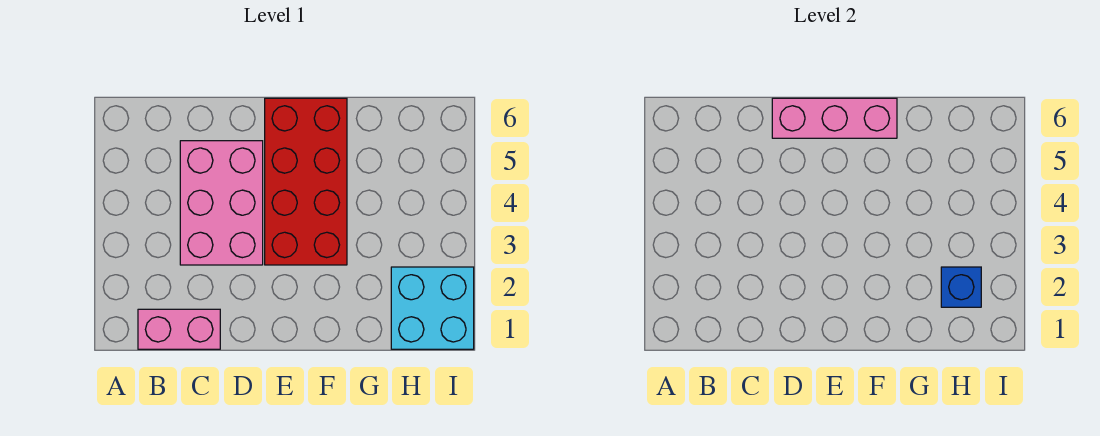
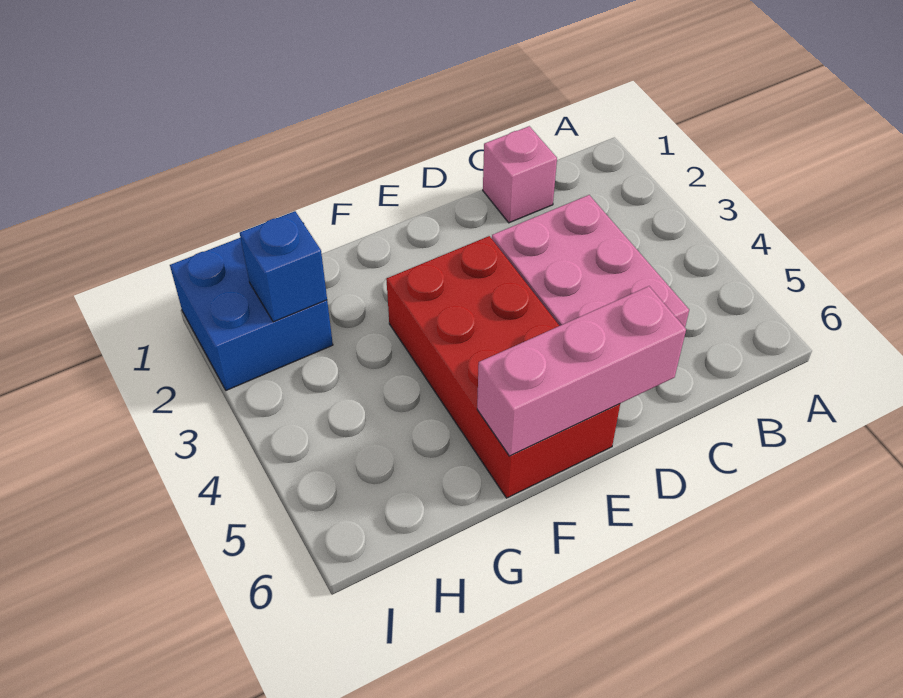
pink brick B1:C1 level 1 -> pink brick C1 level 1
cyan brick H1:I2 level 1 -> blue brick H1:I2 level 1

